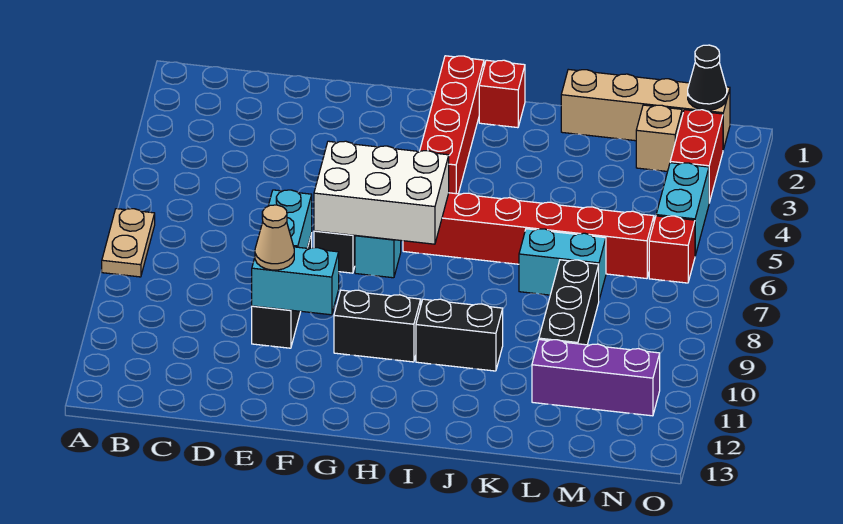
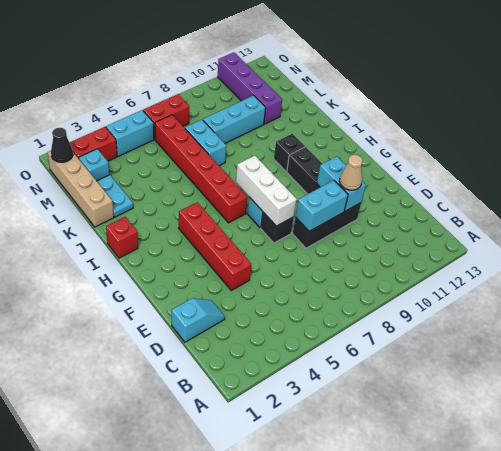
tan plate A7:A8 level 1 -> none
none -> cyan slope D1:D2 level 1 top 1
white brick F6:H7 level 2 -> white brick F7:H7 level 2
red brick H1:H4 level 1 -> red brick E4:H4 level 1
black brick I10:J10 level 1 -> black brick I10 level 1
none -> cyan plate K2:L2 level 1
black brick L8:L10 level 1 -> cyan brick L8:L10 level 1
purple brick L11:N11 level 1 -> purple brick L11:O11 level 1
tan brick M2 level 1 -> cyan brick M2 level 1
red brick N6 level 1 -> red brick N6:N7 level 1

